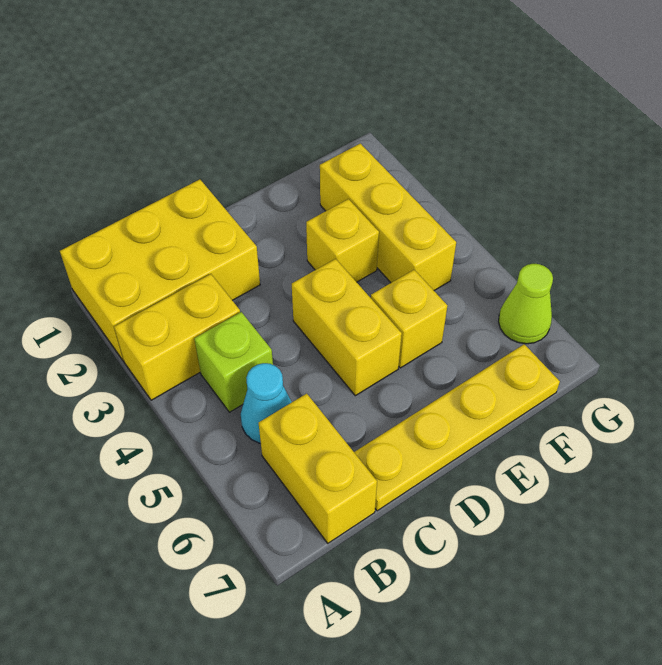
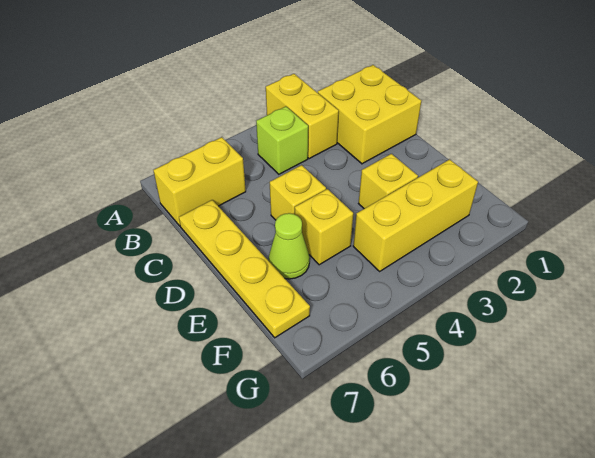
yellow brick A1:C2 level 1 -> yellow brick B1:C2 level 1
cyan cone B5 level 1 -> none
yellow brick D4:D5 level 1 -> yellow brick D5 level 1
lime cone G6 level 1 -> lime cone E6 level 1

